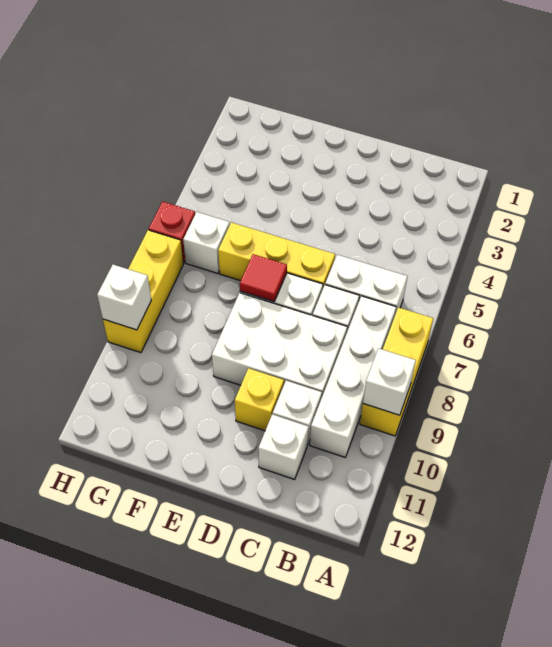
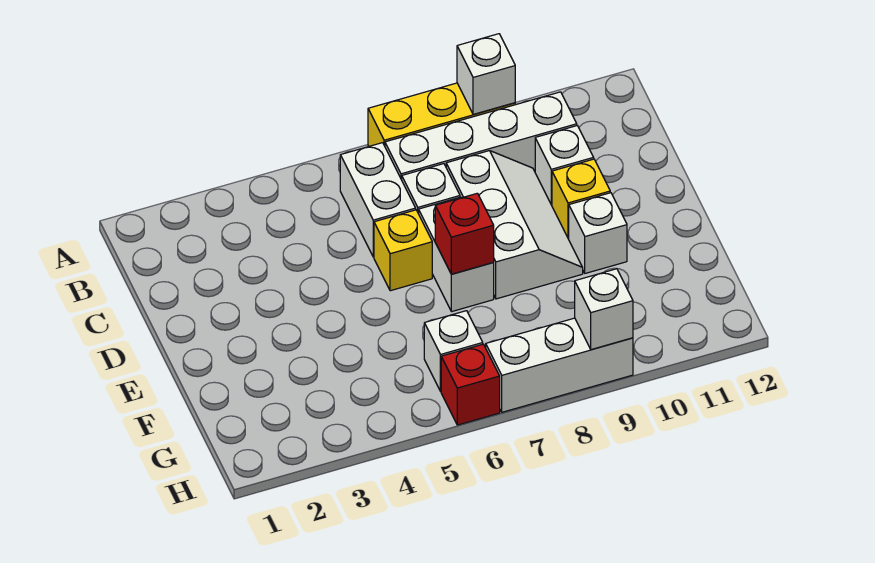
white brick C8:E9 level 1 -> white slope C8:E9 level 1 top 8
white brick C11 level 1 -> white brick E10 level 1
yellow brick D6:F6 level 1 -> yellow brick D6 level 1
red tile E7 level 2 -> red brick E7 level 2
yellow brick H7:H9 level 1 -> white brick H7:H9 level 1

